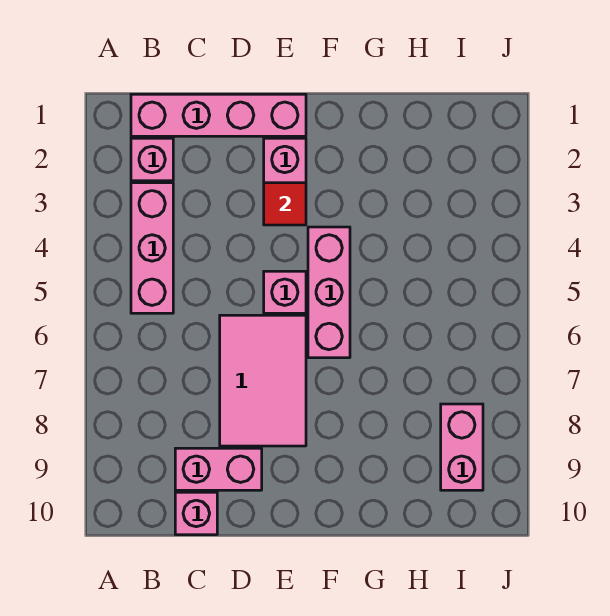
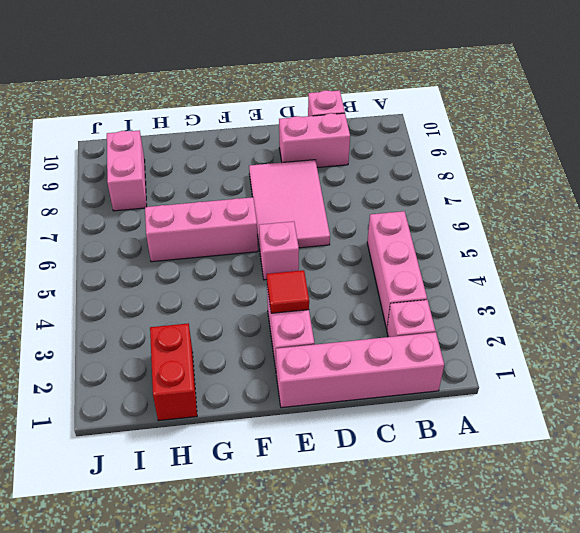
pink brick F4:F6 level 1 -> pink brick F6:H6 level 1
none -> red brick H1:H2 level 1

